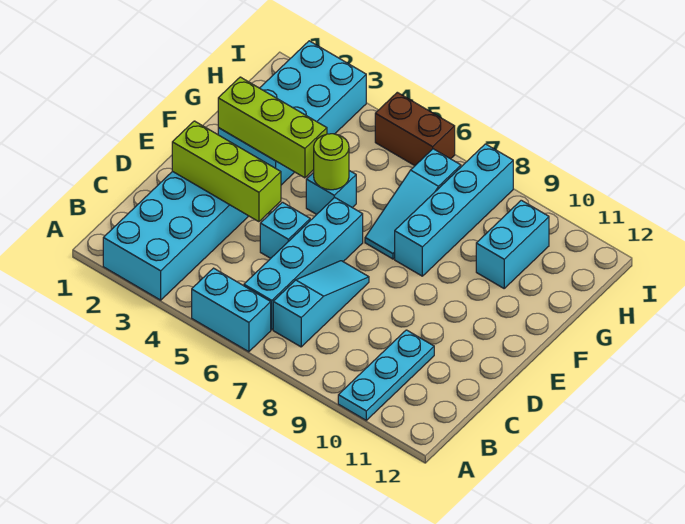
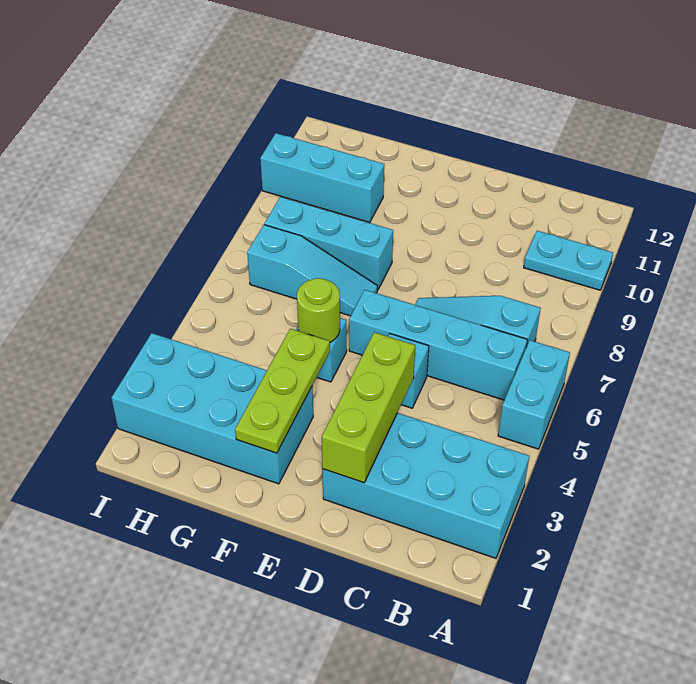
cyan plate A10:C10 level 1 -> cyan plate A10:B10 level 1
lime brick F2:F4 level 2 -> lime plate F2:F4 level 2
cyan brick F8:I8 level 1 -> cyan brick F8:H8 level 1
cyan brick G10:H10 level 1 -> cyan brick G10:I10 level 1
brown brick I5:I6 level 1 -> none

